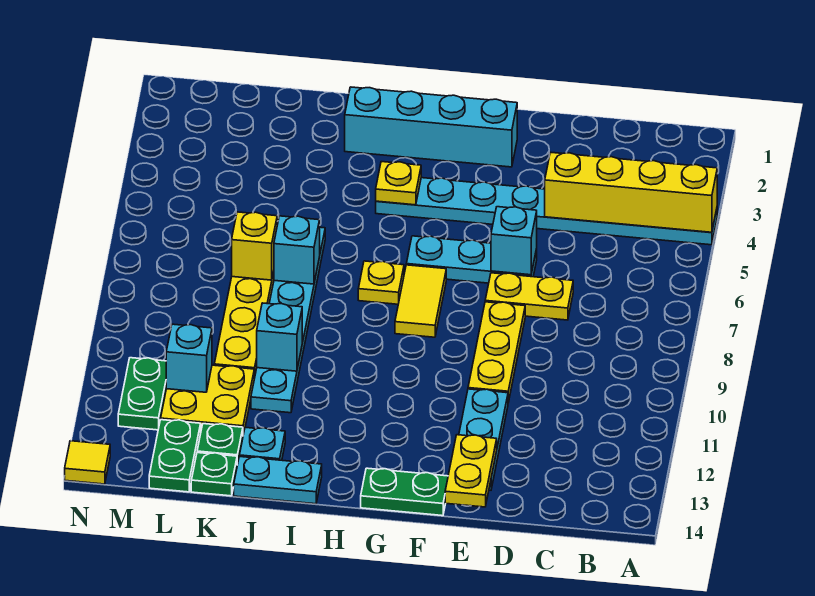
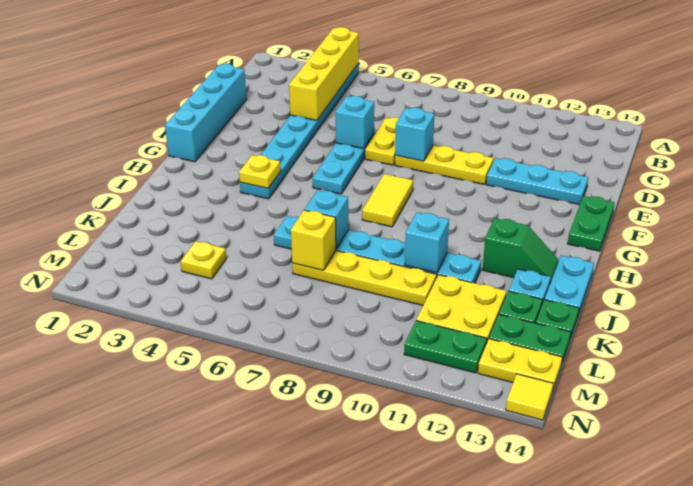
yellow plate E13:E14 level 2 -> yellow plate M13:M14 level 1
cyan brick F2:I2 level 1 -> cyan brick D1:G1 level 1
yellow tile G7:G8 level 1 -> yellow tile G8:H8 level 1
yellow plate H7 level 1 -> yellow plate L4 level 1
none -> green slope I12:I13 level 1 top 12
cyan brick L11 level 2 -> cyan brick E8 level 2

